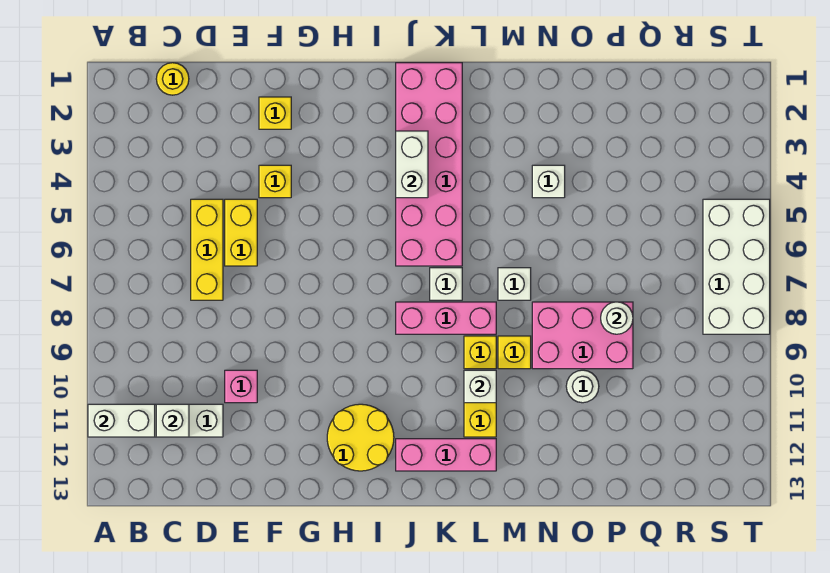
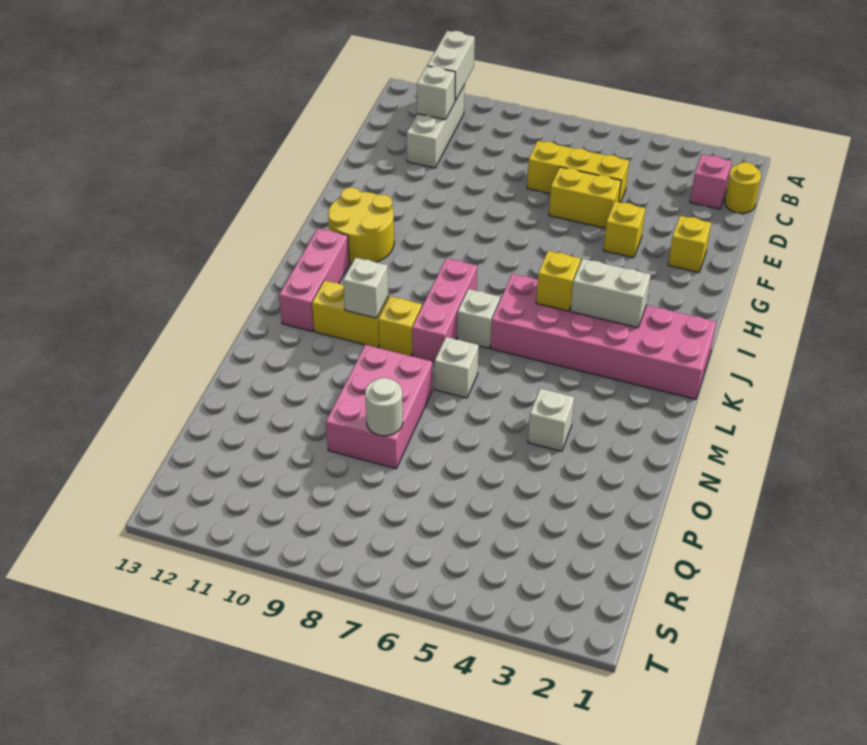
pink brick E10 level 1 -> pink brick C2 level 1
yellow brick M9 level 1 -> yellow brick J5 level 2
white round brick O10 level 1 -> none
white brick S5:T8 level 1 -> none

